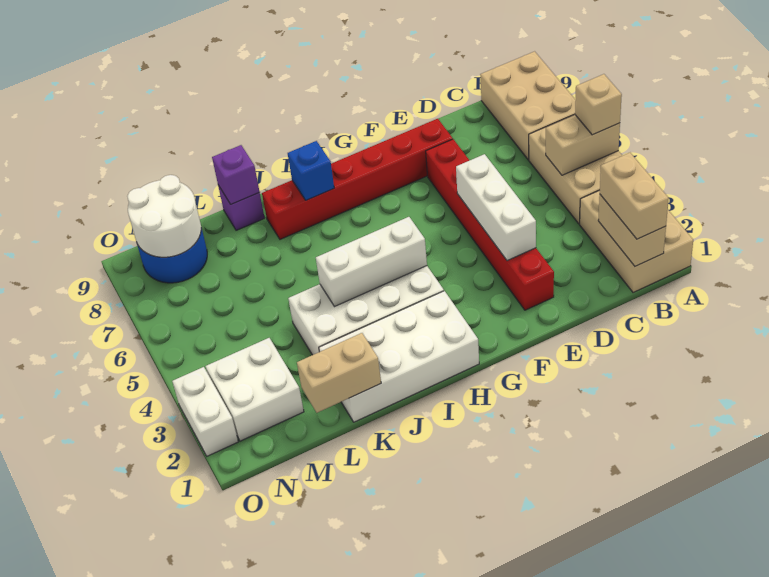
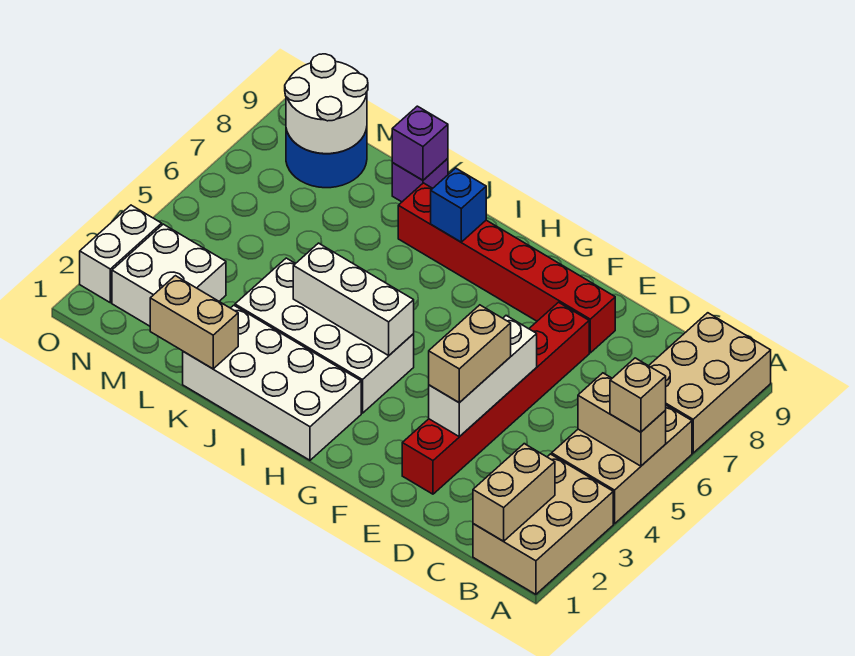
tan brick B1:B2 level 3 -> tan brick E3:E4 level 3

